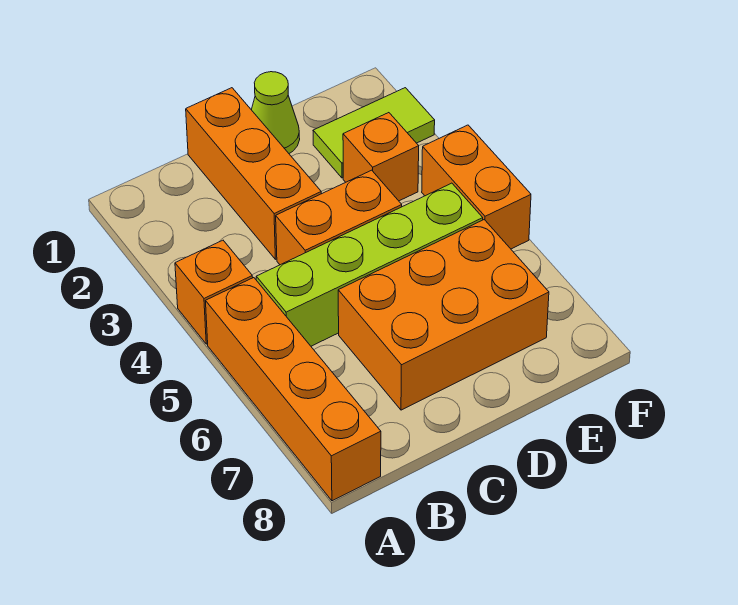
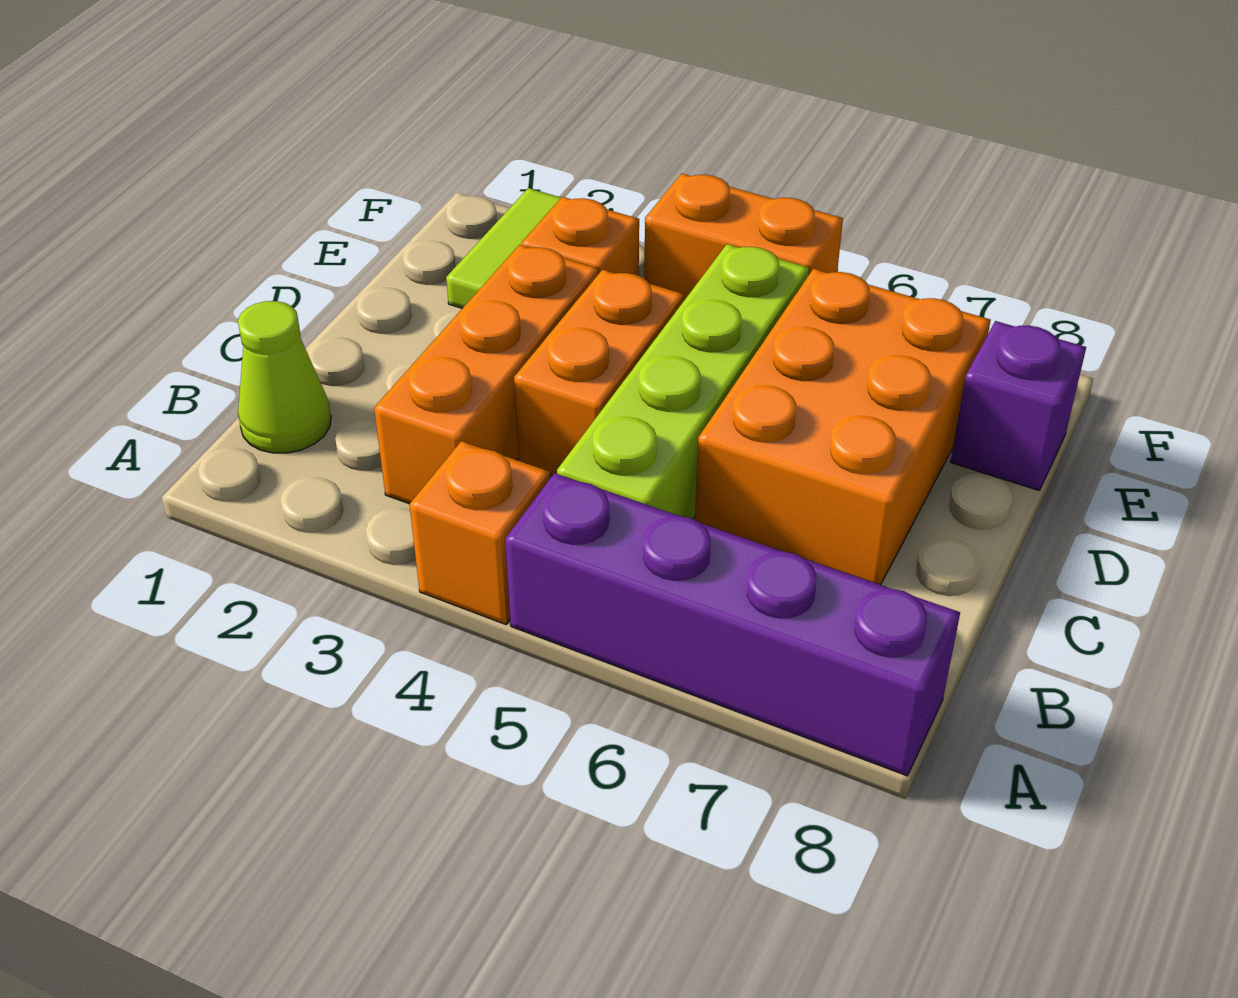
orange brick A5:A8 level 1 -> purple brick A5:A8 level 1
orange brick C1:C3 level 1 -> orange brick B3:D3 level 1
lime cone D1 level 1 -> lime cone B1 level 1
none -> purple brick E8 level 1

